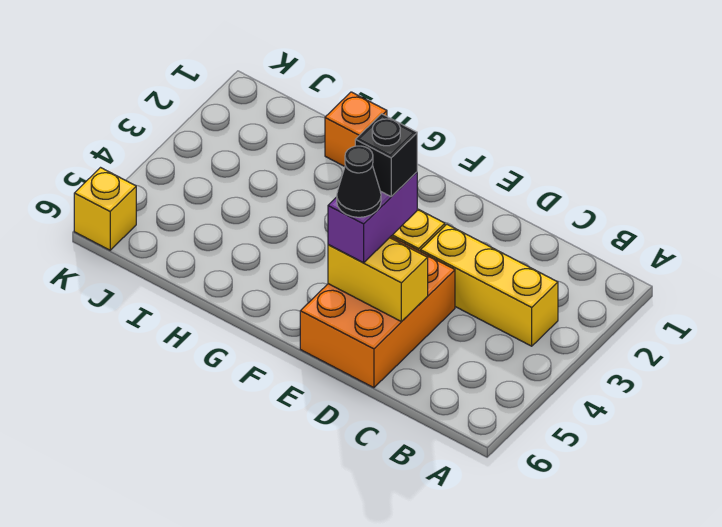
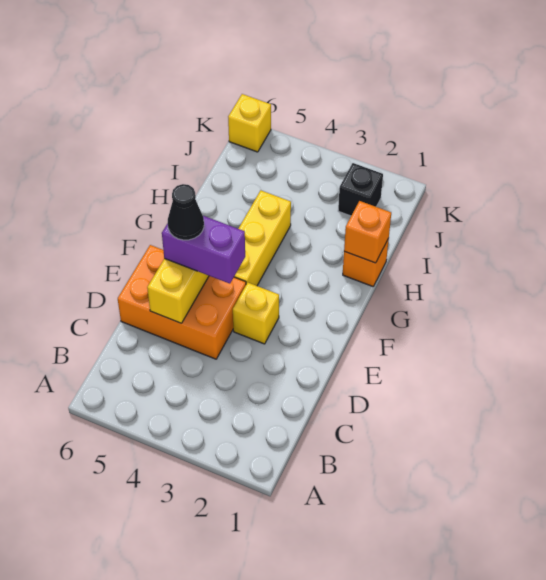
yellow brick B3:D3 level 1 -> yellow brick F4:H4 level 1
black brick E4 level 4 -> black brick J2 level 1
none -> orange brick H1 level 2

